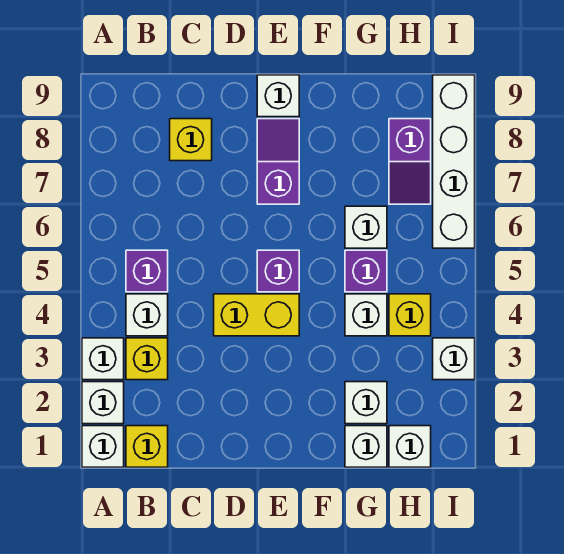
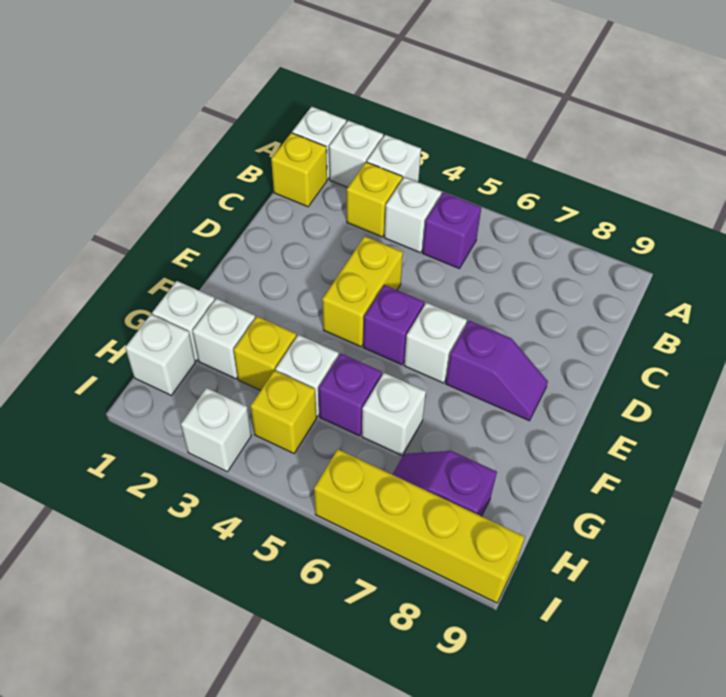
yellow brick C8 level 1 -> yellow brick G3 level 1
white brick E9 level 1 -> white brick E6 level 1
white brick I6:I9 level 1 -> yellow brick I6:I9 level 1

